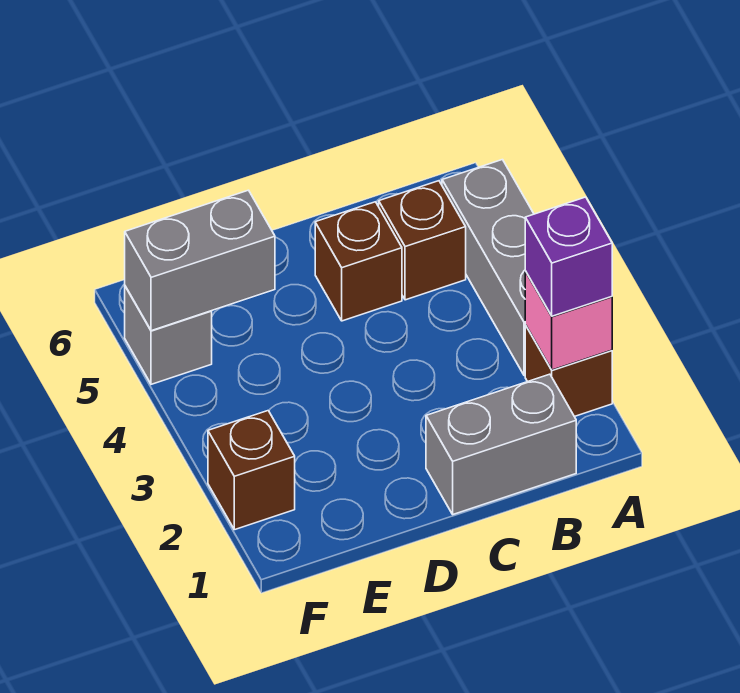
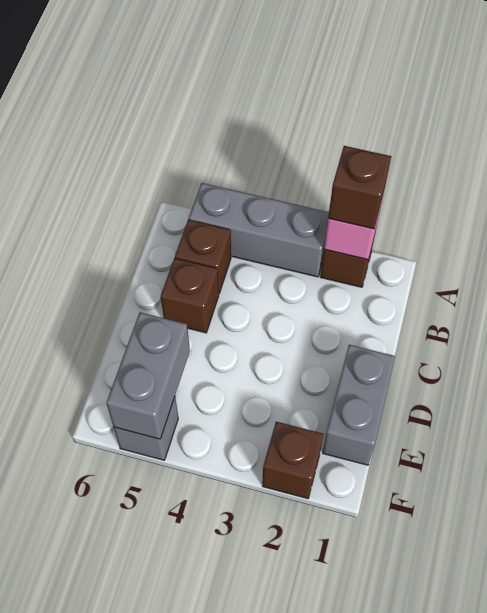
purple brick A2 level 3 -> brown brick A2 level 3
grey brick B1:C1 level 1 -> grey brick D1:E1 level 1

